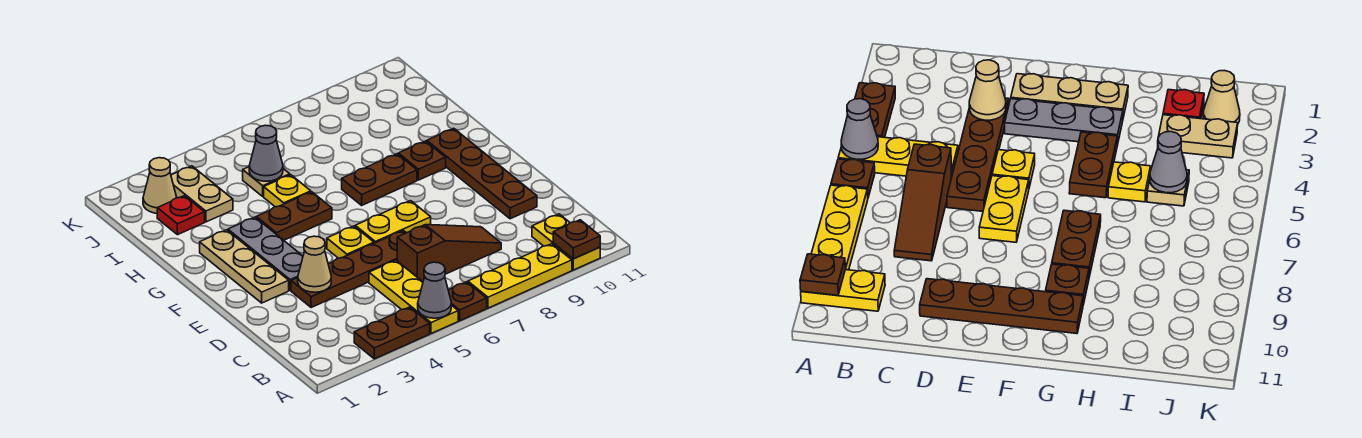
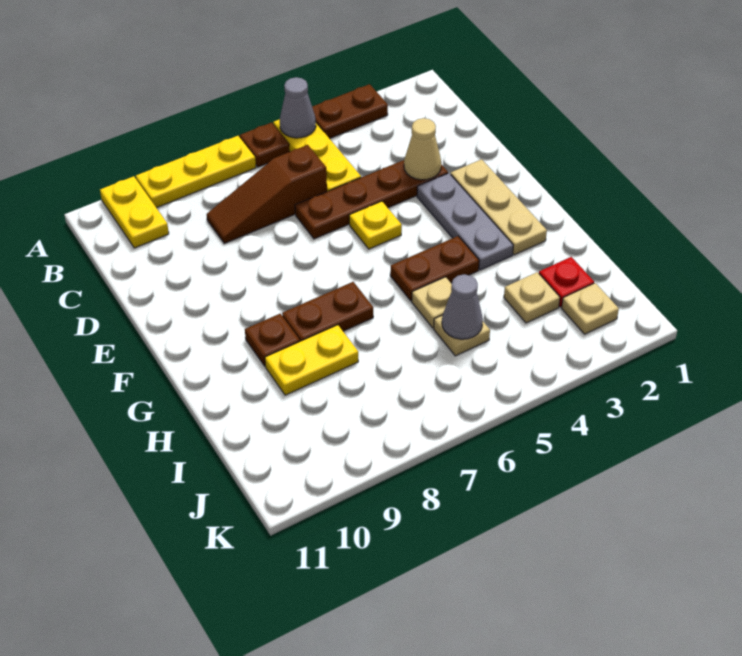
brown plate A10 level 2 -> none
brown plate D10:G10 level 1 -> none
yellow plate E6:E7 level 1 -> yellow plate H8:H9 level 1
yellow plate H5 level 1 -> tan plate H5 level 1
tan plate I3:J3 level 1 -> tan plate I3 level 1
tan cone J2 level 1 -> tan plate J2 level 1

